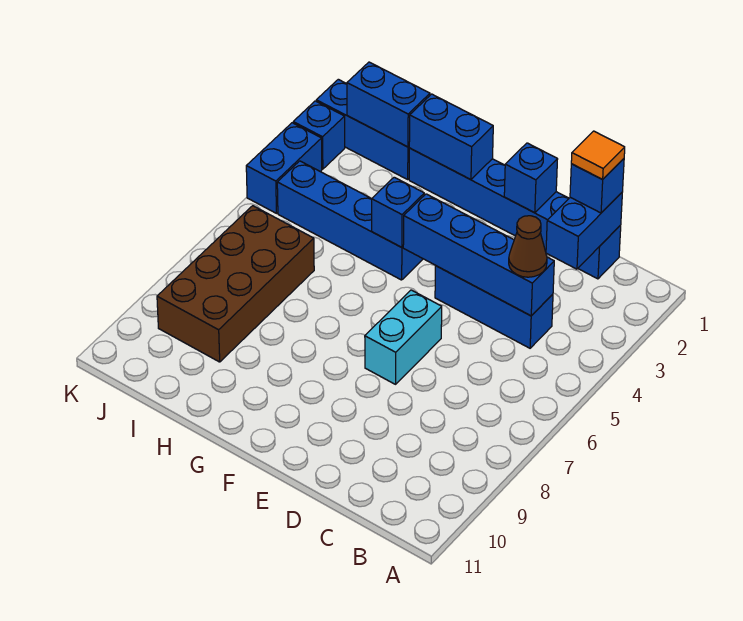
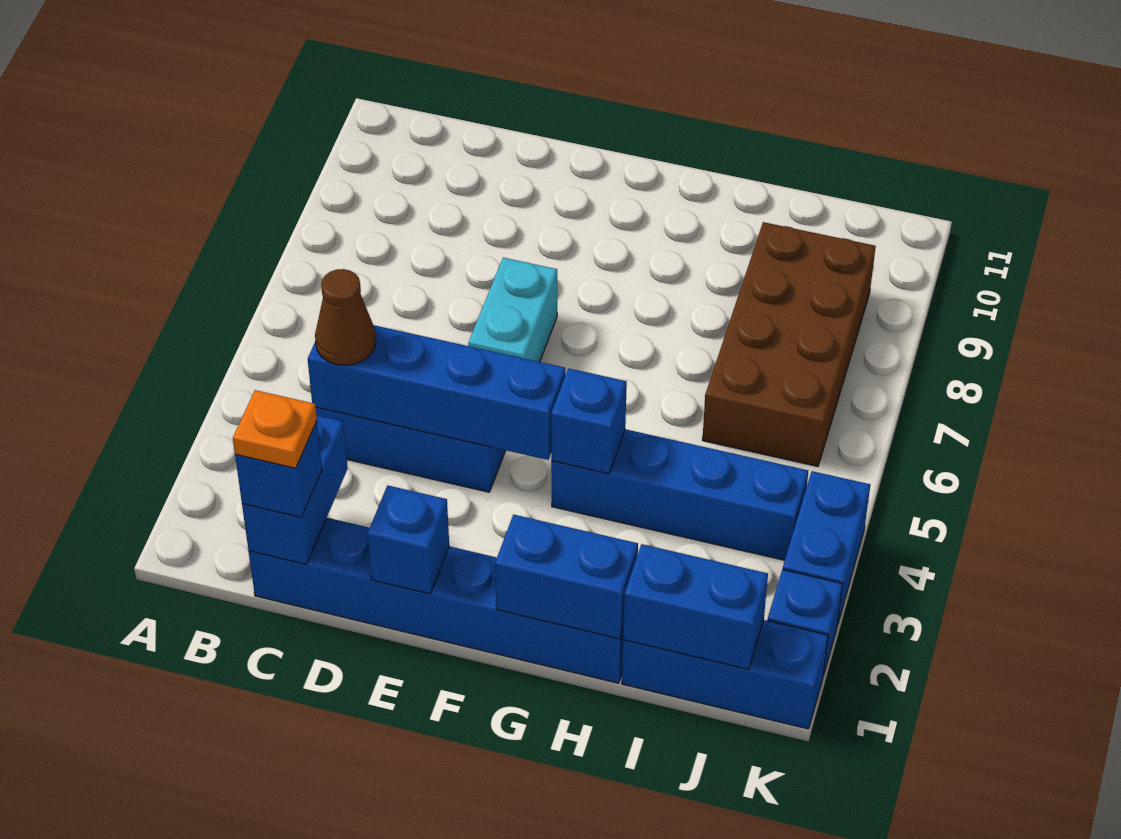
orange tile C1 level 4 -> orange plate C1 level 4

